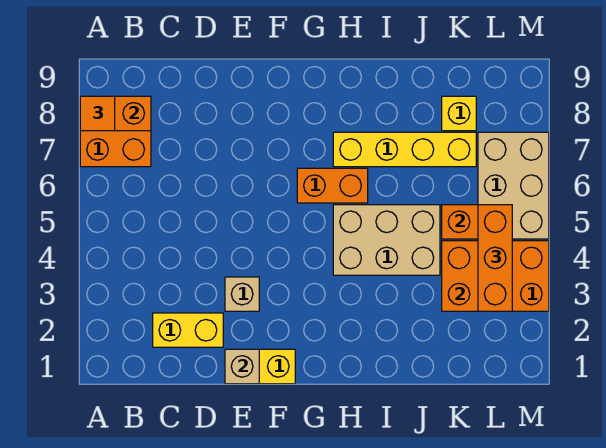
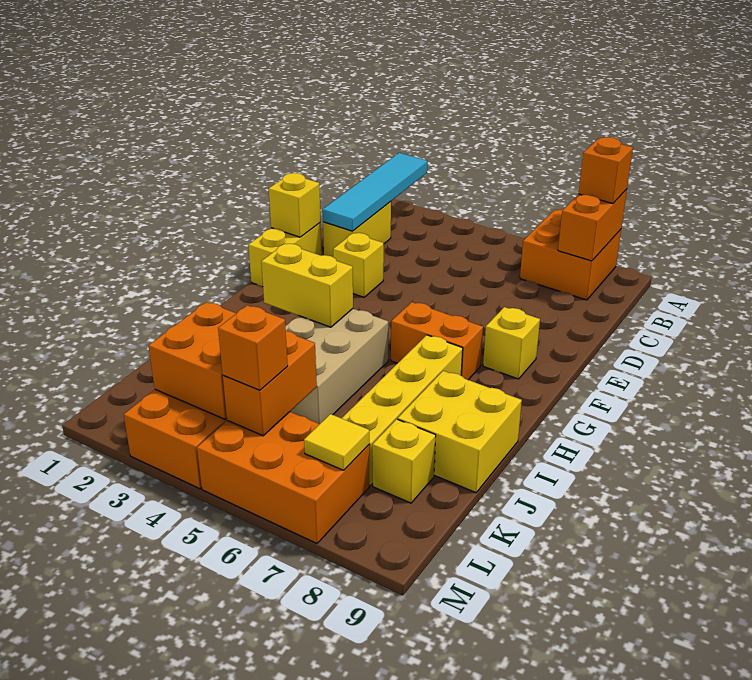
none -> cyan tile A2:D2 level 2
orange tile A8 level 3 -> orange brick A8 level 3
tan brick E1 level 2 -> yellow brick E1 level 2
tan brick E3 level 1 -> yellow brick E3 level 1
none -> yellow brick F8 level 1
orange brick G6:H6 level 1 -> orange brick G6:G7 level 1
none -> yellow brick H3:H4 level 2
none -> yellow brick I8:J9 level 1
orange brick L3:L5 level 3 -> orange brick L5 level 3
tan brick L5:M7 level 1 -> orange brick L5:M7 level 1
none -> yellow tile L7 level 2

